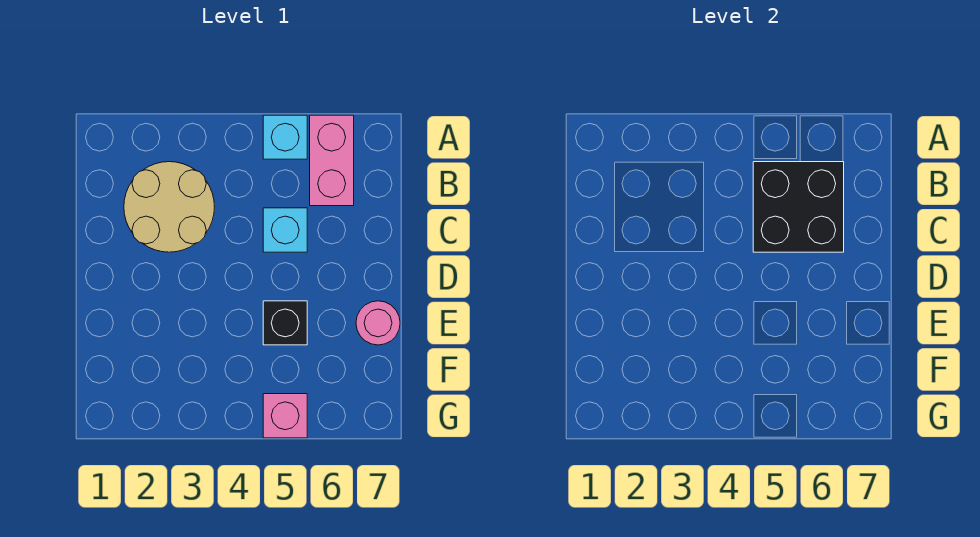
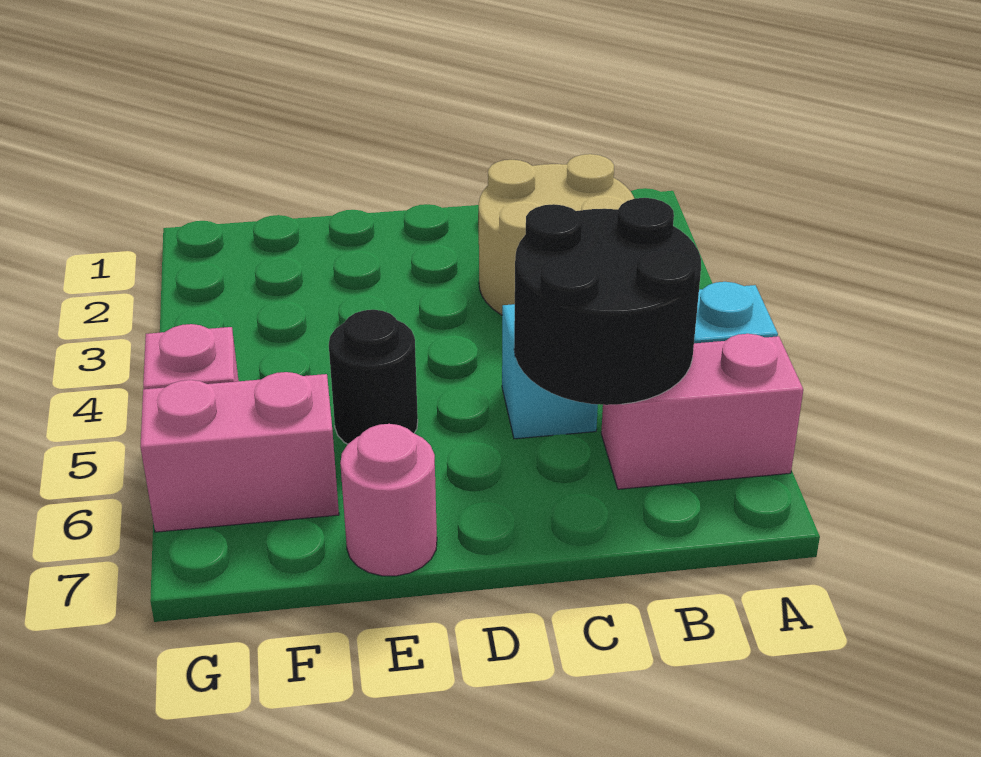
black brick B5:C6 level 2 -> black round brick B5:C6 level 2
black brick E5 level 1 -> black round brick E5 level 1
none -> pink brick F6:G6 level 1

